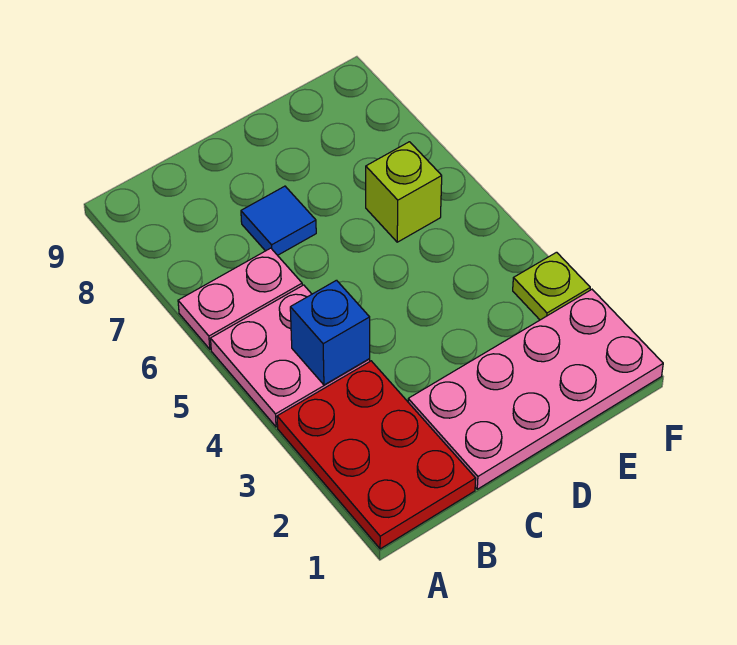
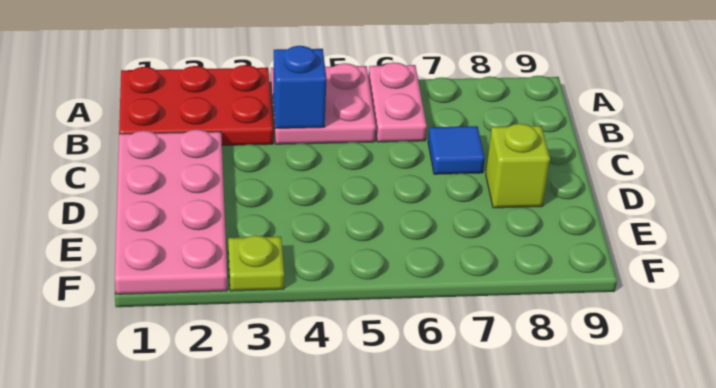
lime brick E6 level 1 -> lime brick D8 level 1

